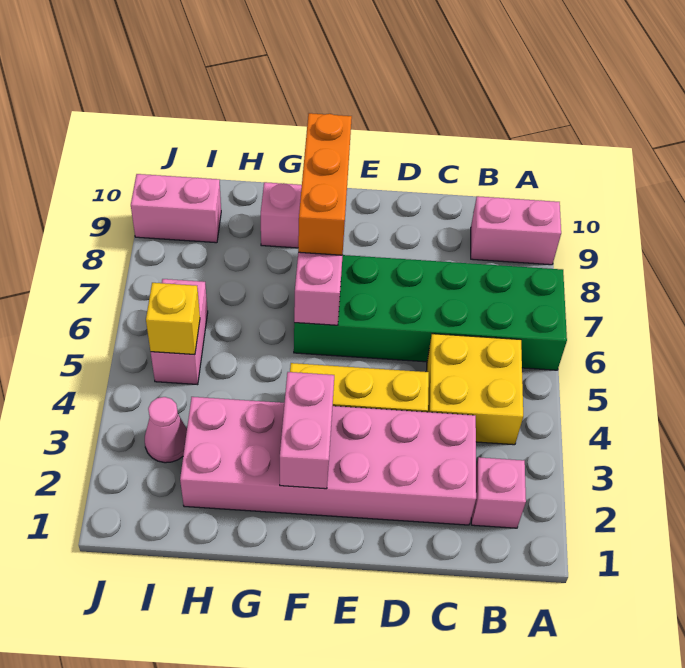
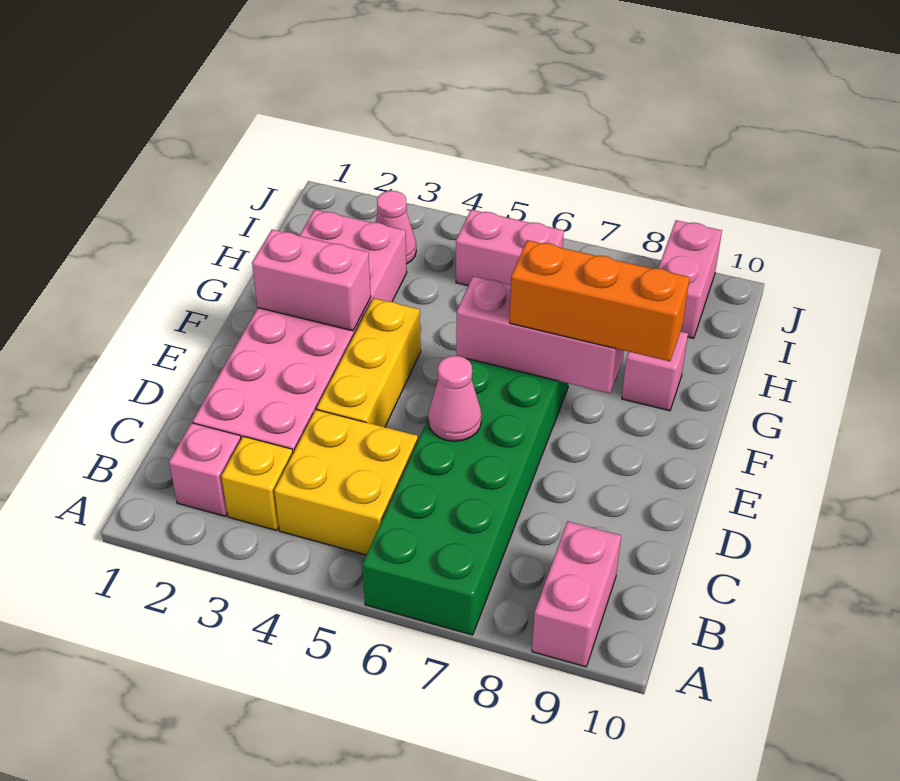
none -> pink cone D6 level 2
yellow brick I5 level 2 -> yellow brick B3 level 1

